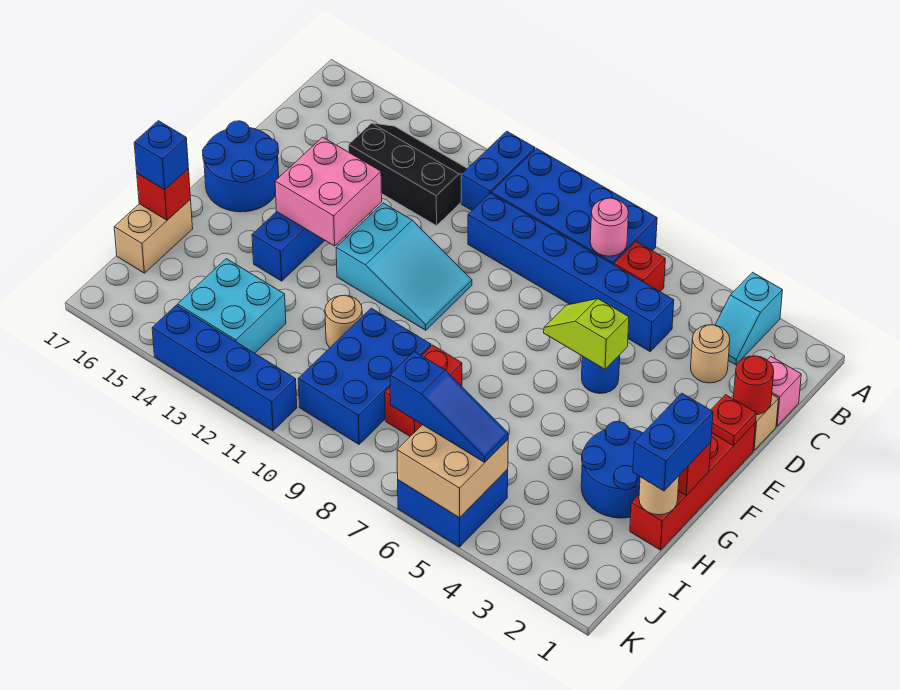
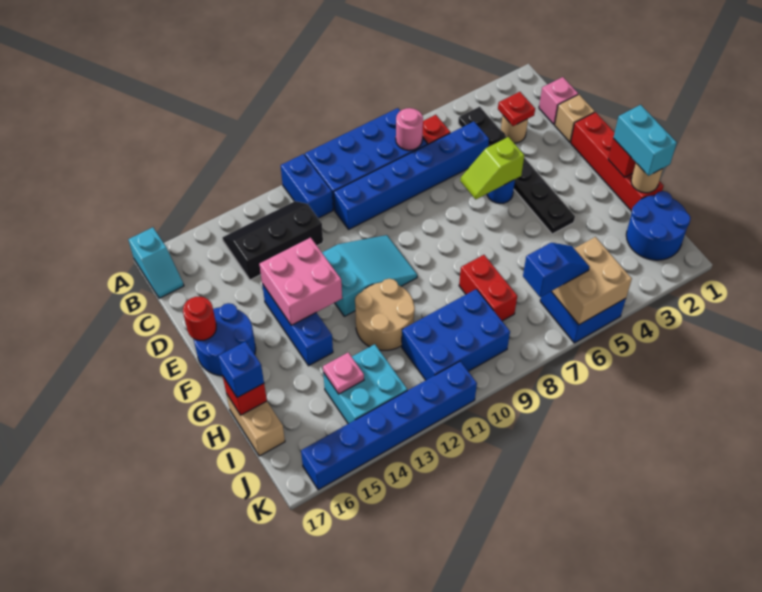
cyan slope A3:B3 level 1 top A -> cyan slope A17:B17 level 1 top A
none -> black plate B4:G4 level 1
red round brick D1 level 2 -> red round brick E17 level 2
red plate E1 level 2 -> red plate C3 level 2
blue brick G1:H1 level 3 -> cyan brick G1:H1 level 3
blue round brick G2:H3 level 1 -> blue round brick I1:J2 level 1
blue brick H9:J10 level 1 -> blue brick I9:J11 level 1
tan round brick H11 level 1 -> tan round brick G11:H12 level 1
none -> pink plate I14 level 2
blue slope J5:J7 level 3 top 7 -> blue slope J6:J7 level 3 top 7
blue brick K11:K14 level 1 -> blue brick K11:K16 level 1

